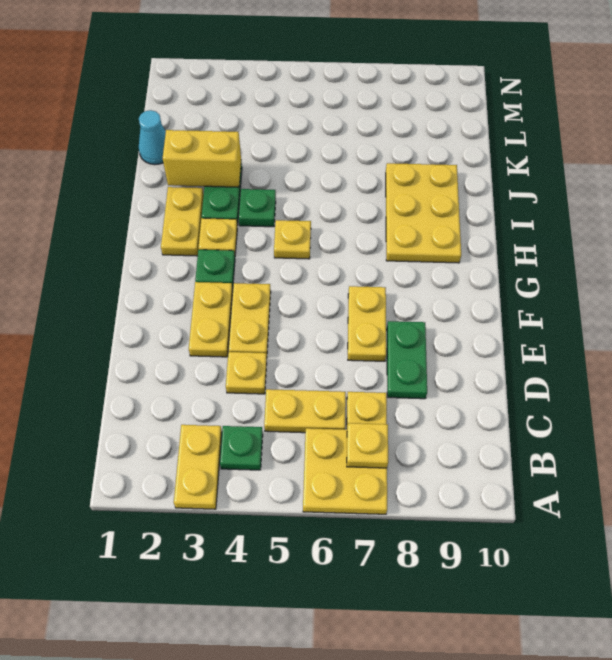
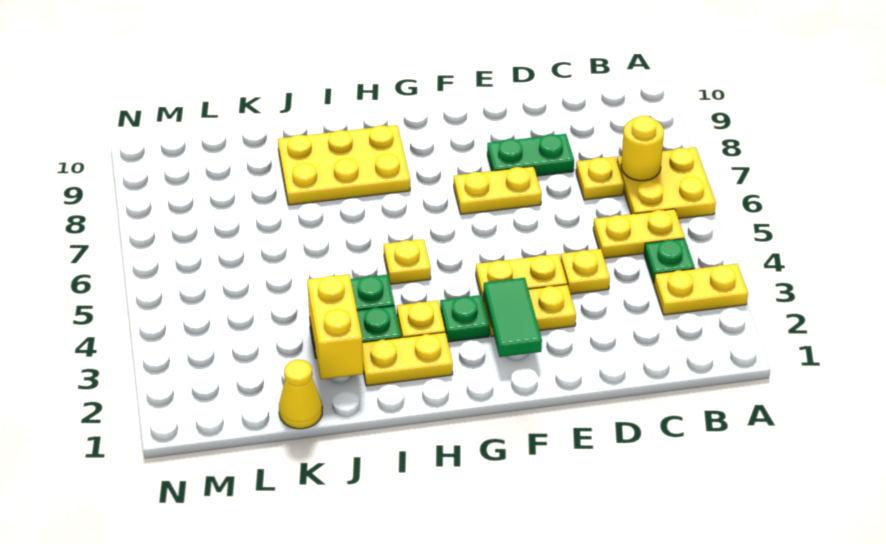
yellow plate B7 level 2 -> yellow round brick B7 level 2
yellow plate C5:C6 level 1 -> yellow plate B5:C5 level 1
none -> green tile F2:F3 level 2
cyan cone K1 level 1 -> yellow cone K1 level 1

